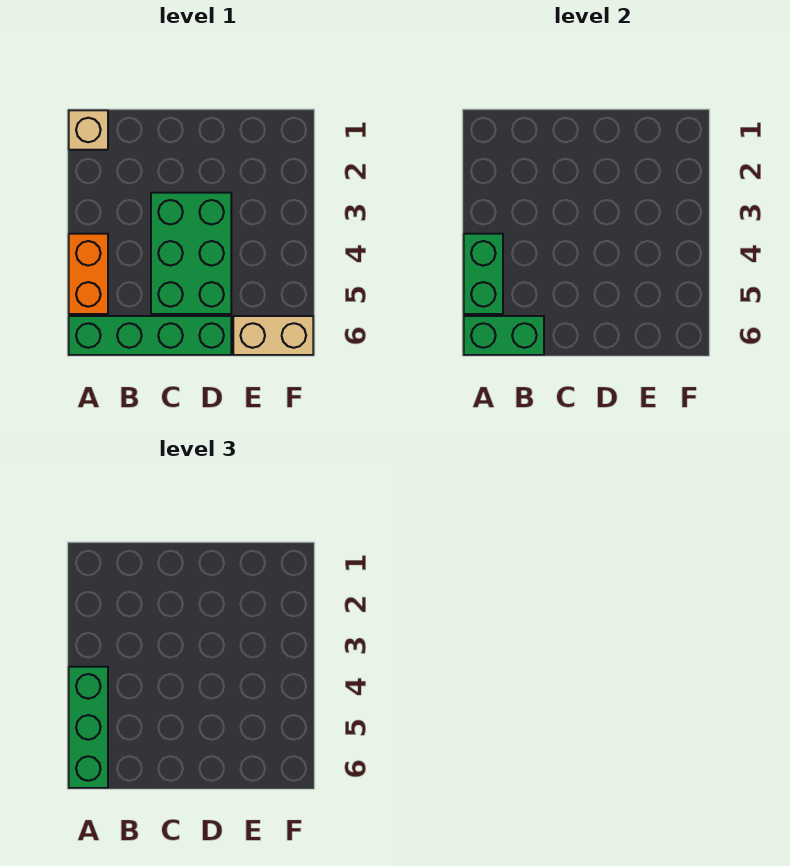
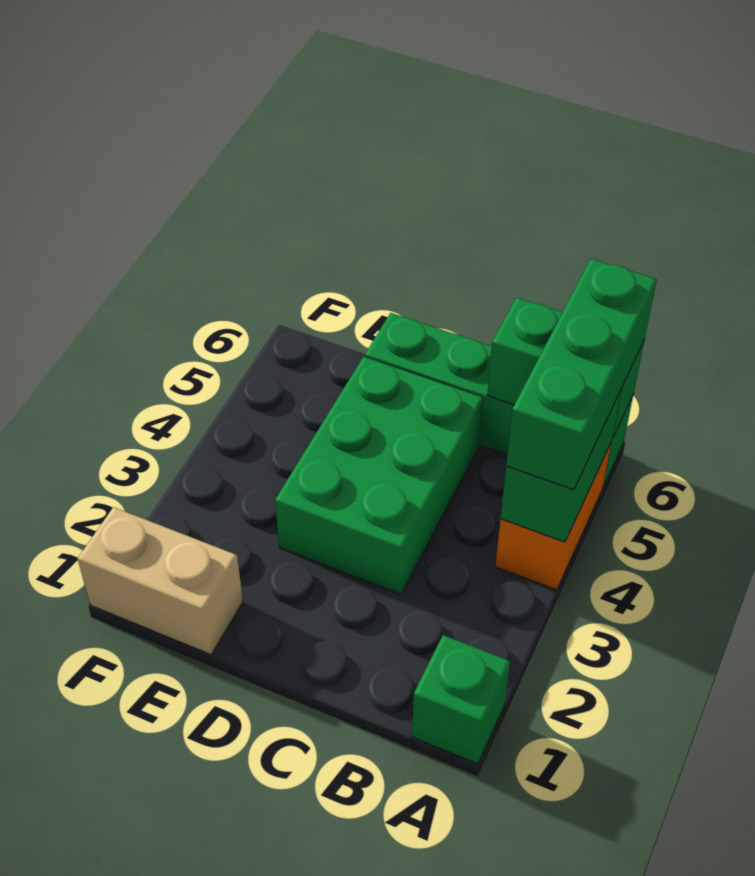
tan brick A1 level 1 -> green brick A1 level 1
tan brick E6:F6 level 1 -> tan brick E1:F1 level 1

